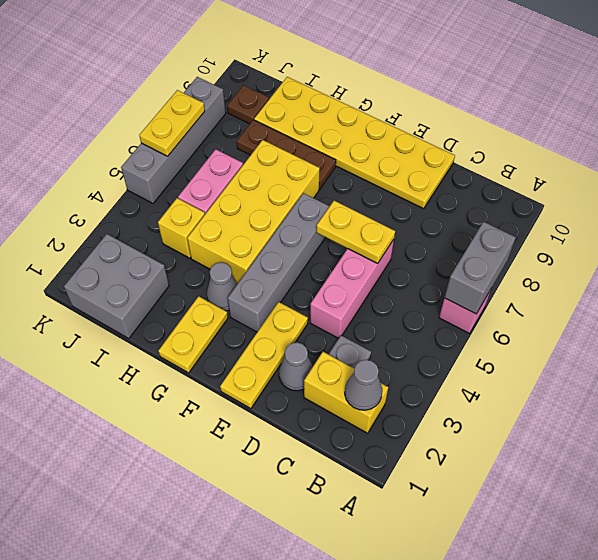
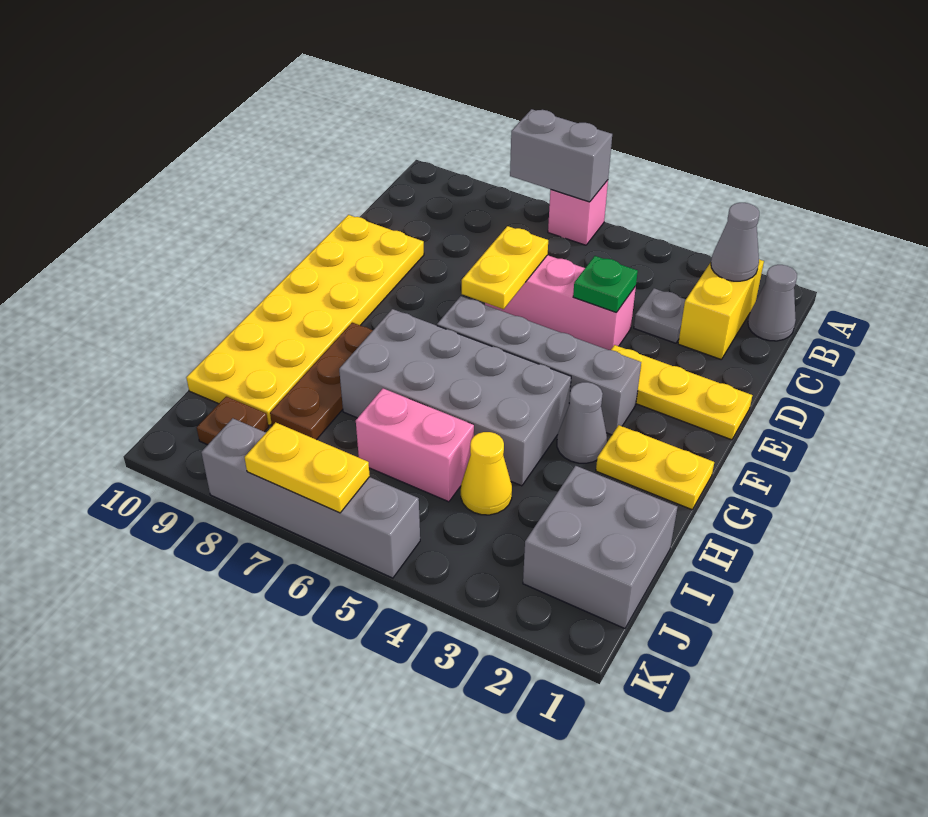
grey cone D2 level 1 -> grey cone B1 level 1
none -> green plate D4 level 2
yellow brick G4:H7 level 1 -> grey brick G4:H7 level 1
yellow brick I4 level 1 -> yellow cone I4 level 1

